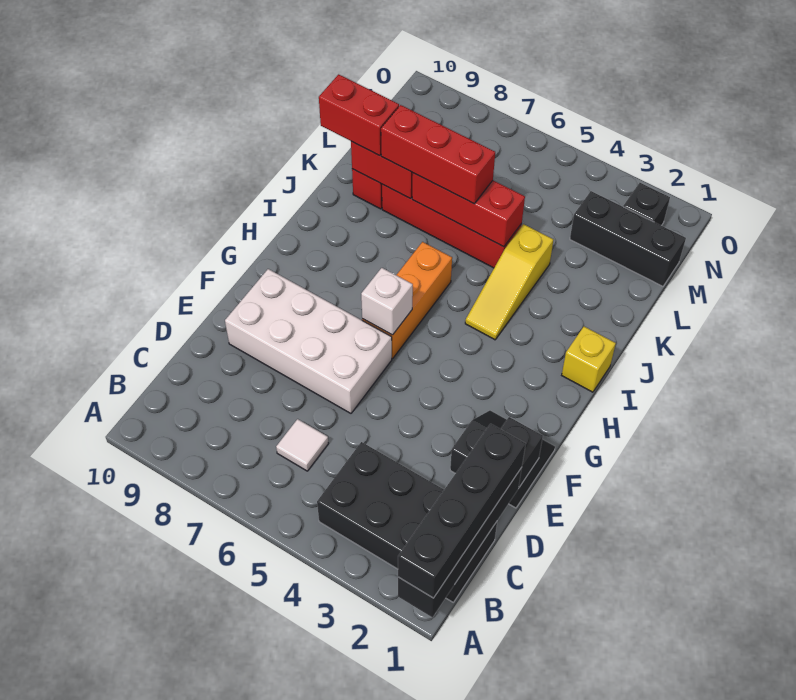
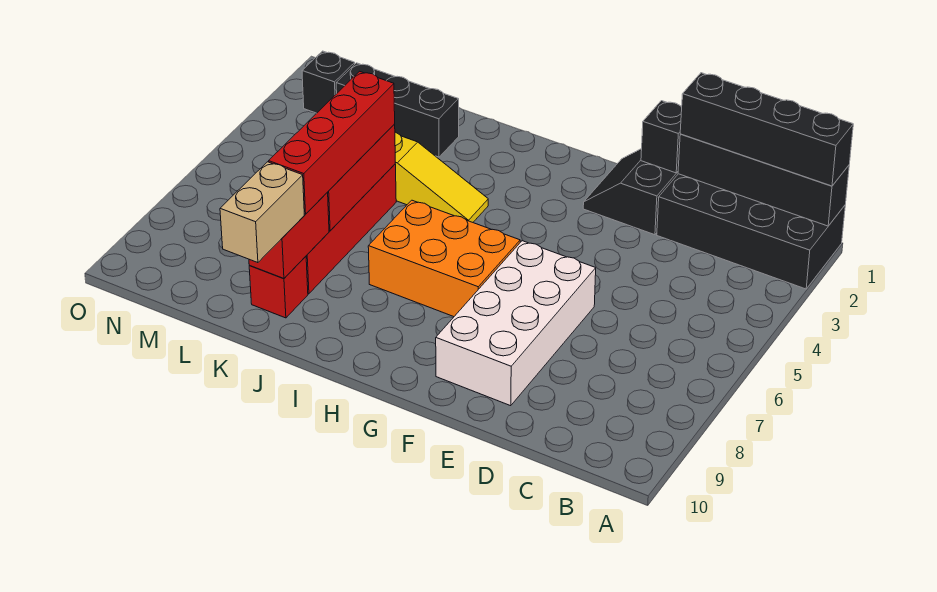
black brick B1:C4 level 1 -> black brick A1:D2 level 1
white tile C6 level 1 -> none
orange brick G6:I6 level 1 -> orange brick G6:I7 level 1
white brick G6 level 2 -> none
yellow brick I1 level 1 -> none
red brick K6:K8 level 3 -> red brick K5:K8 level 3
red brick K9:K10 level 3 -> tan brick K9:K10 level 3
black brick M1:M3 level 1 -> black brick K2:M2 level 1

